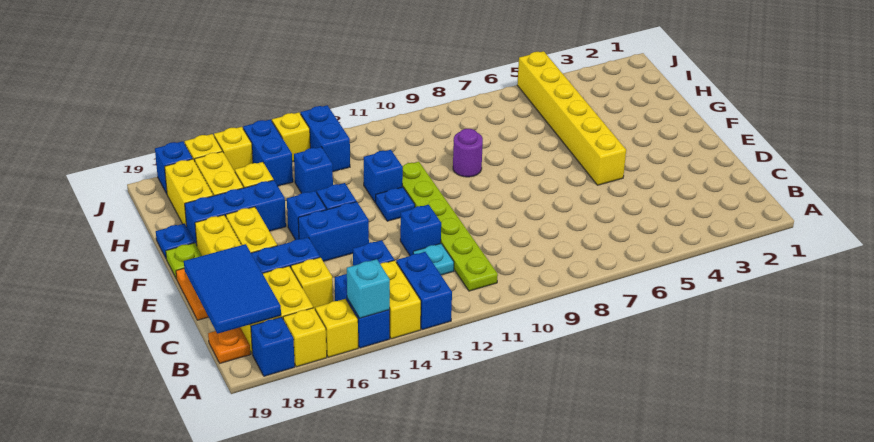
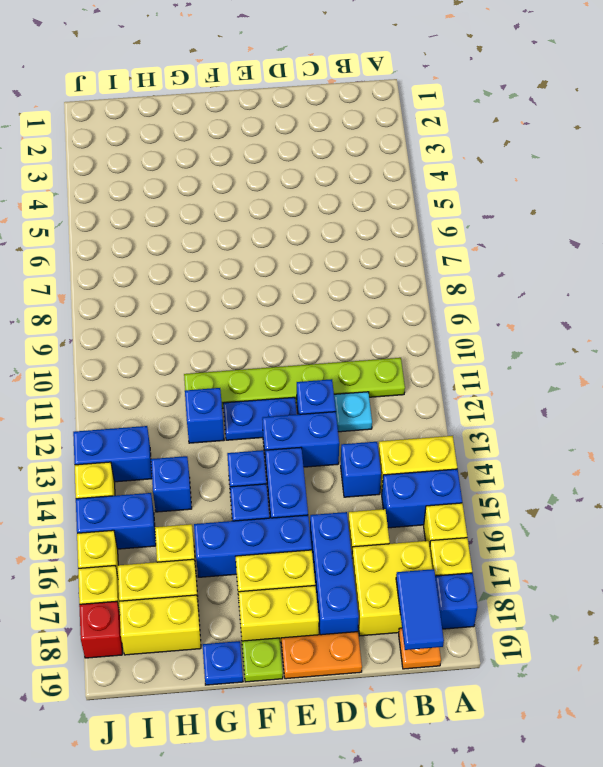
blue brick A13:B13 level 1 -> blue brick D13:E13 level 1
cyan brick A15 level 2 -> none
blue tile B18:D19 level 2 -> blue tile B18:B19 level 2
yellow brick E5:J5 level 1 -> none
blue plate F12 level 1 -> blue plate E12:F12 level 1
purple round brick G9 level 1 -> none
blue brick G16:G18 level 1 -> blue brick E16:G16 level 1
blue brick J18 level 1 -> red brick J18 level 1

